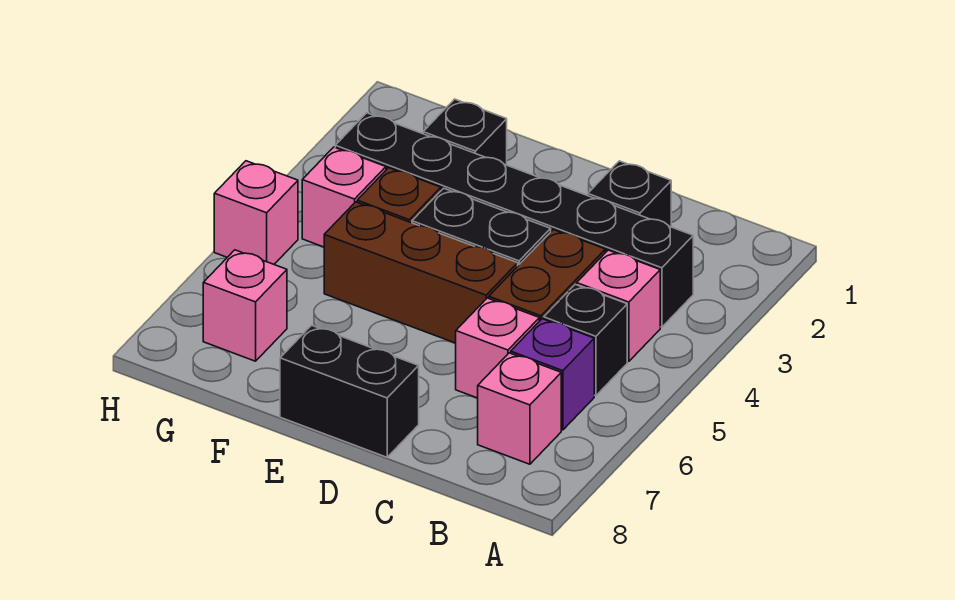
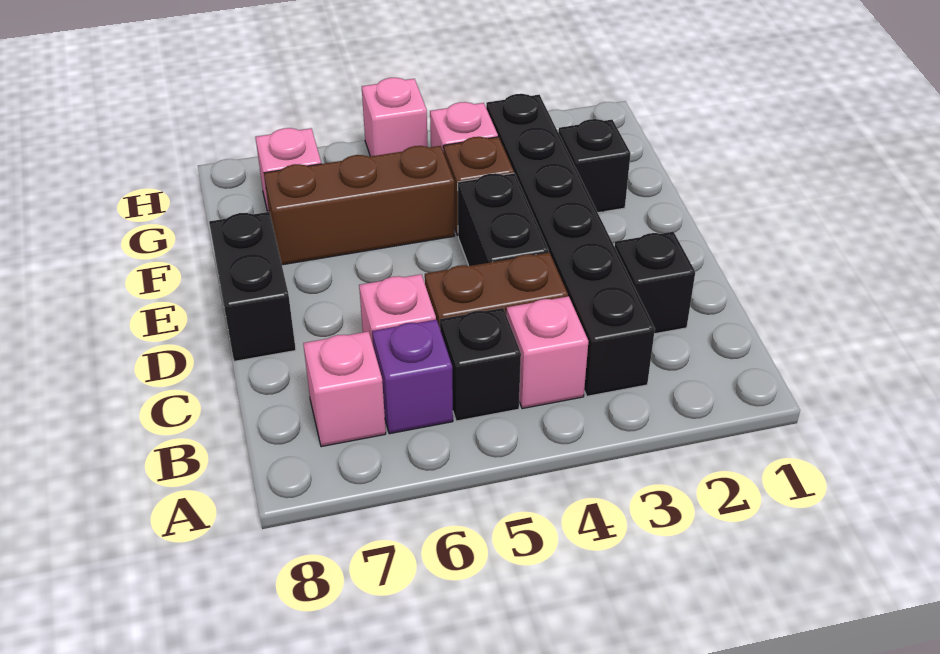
brown brick D5:F5 level 1 -> brown brick F5:F7 level 1

